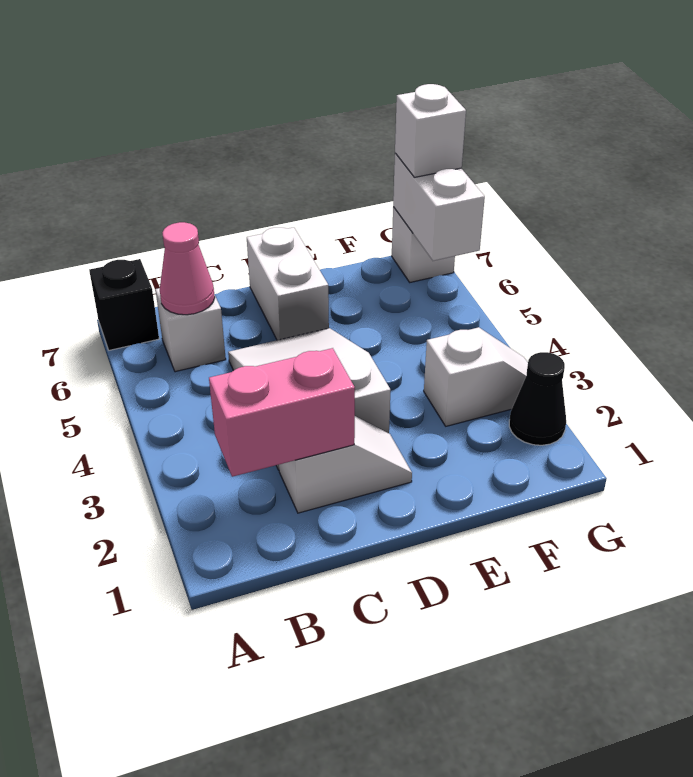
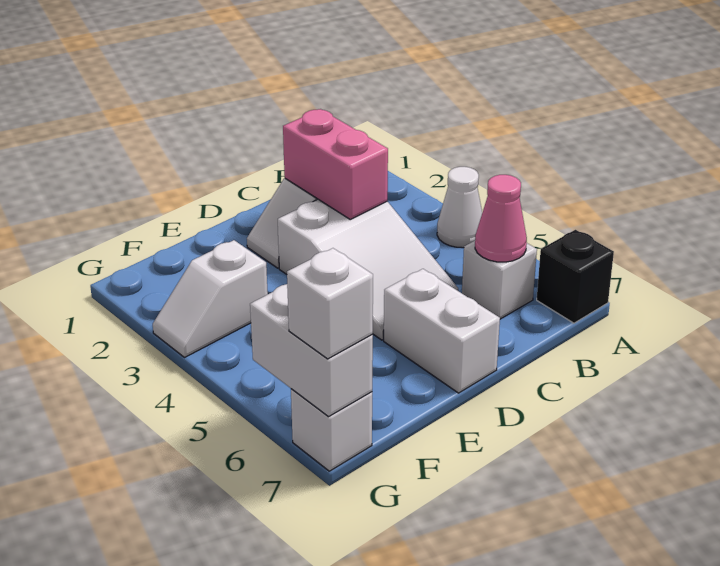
none -> white cone A4 level 1
pink brick B2:C2 level 2 -> pink brick C2:C3 level 2
black cone G2 level 1 -> none

